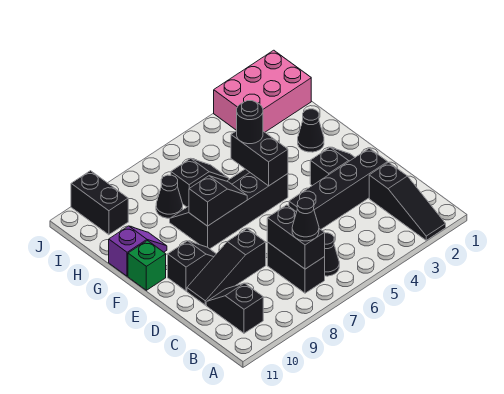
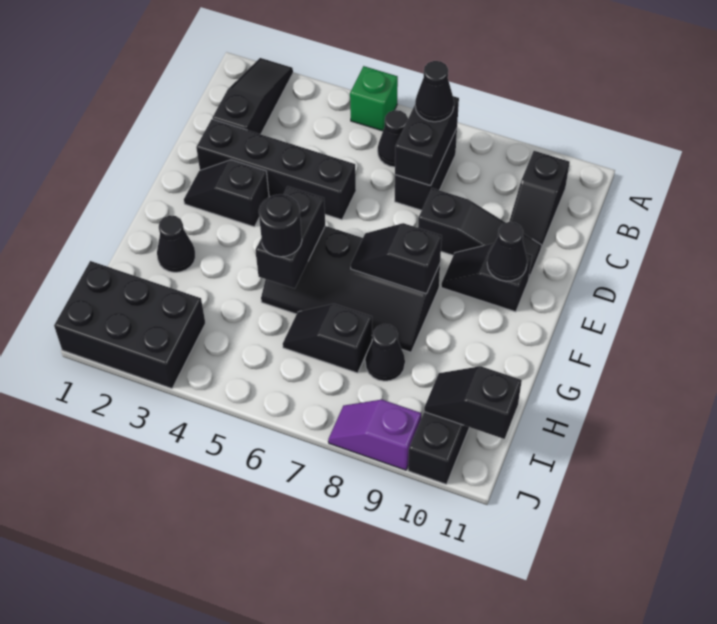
none -> black cone E10 level 2
green brick F11 level 1 -> green brick A5 level 1
purple slope G10:G11 level 1 top 11 -> purple slope J8:J9 level 1 top 9
pink brick I1:J3 level 1 -> black brick I1:J3 level 1
none -> black slope I10:I11 level 2 top 11

